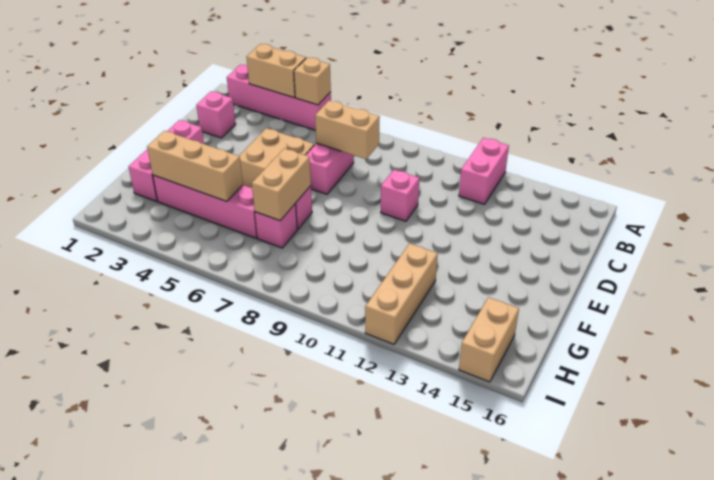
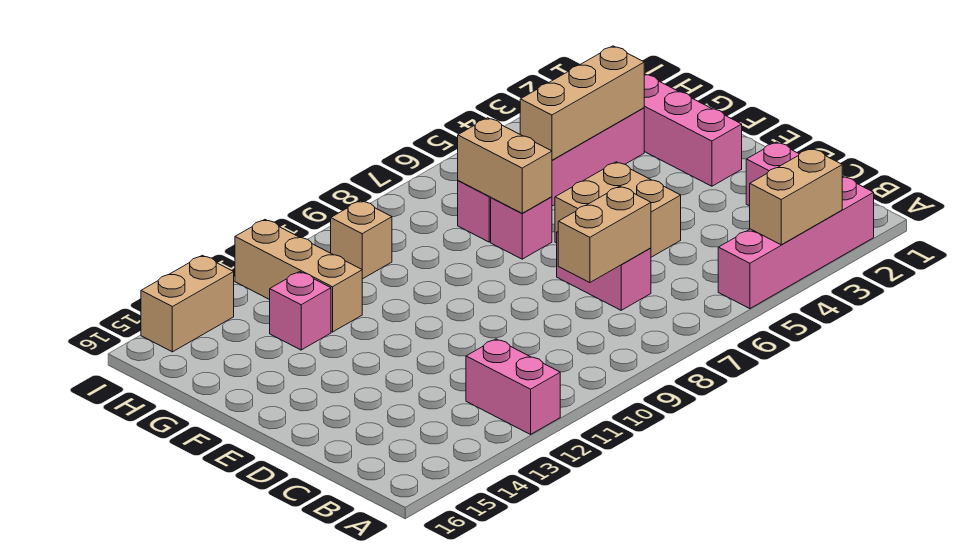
tan brick A5 level 2 -> tan brick H10 level 1
pink brick D10 level 1 -> pink brick G13 level 1
tan brick H15:I15 level 1 -> tan brick I14:I15 level 1

